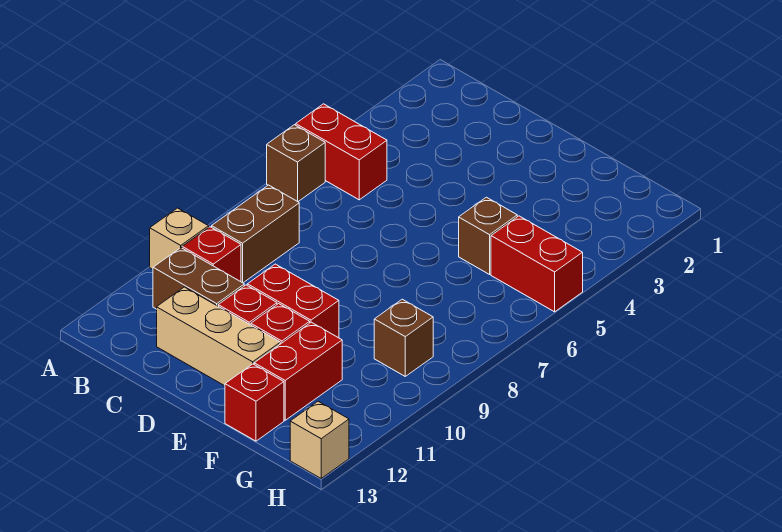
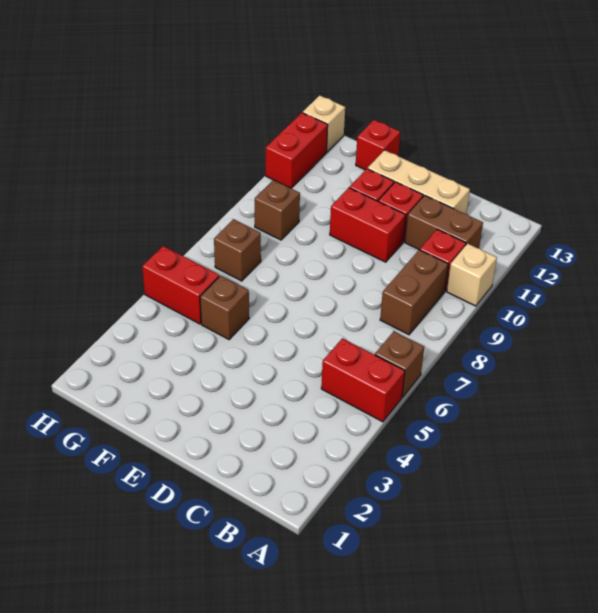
red brick F11:F12 level 1 -> red brick H11:H12 level 1
none -> brown brick G7 level 1

